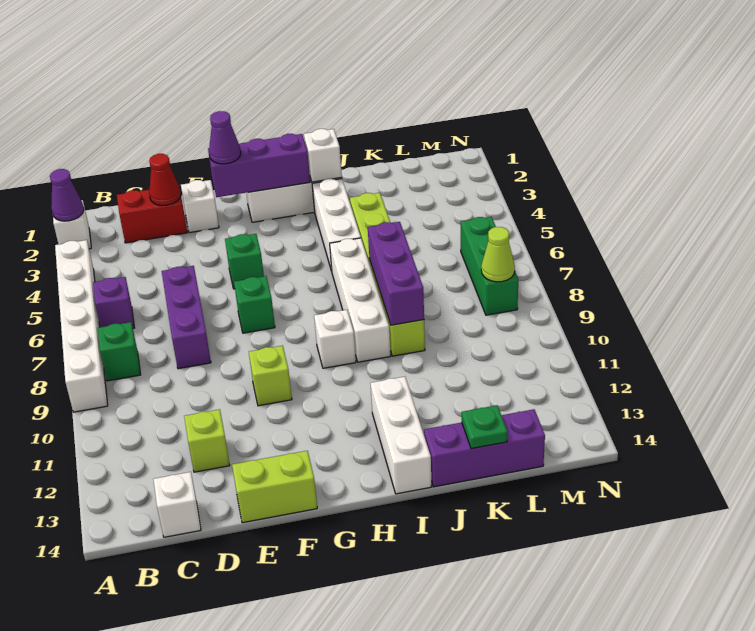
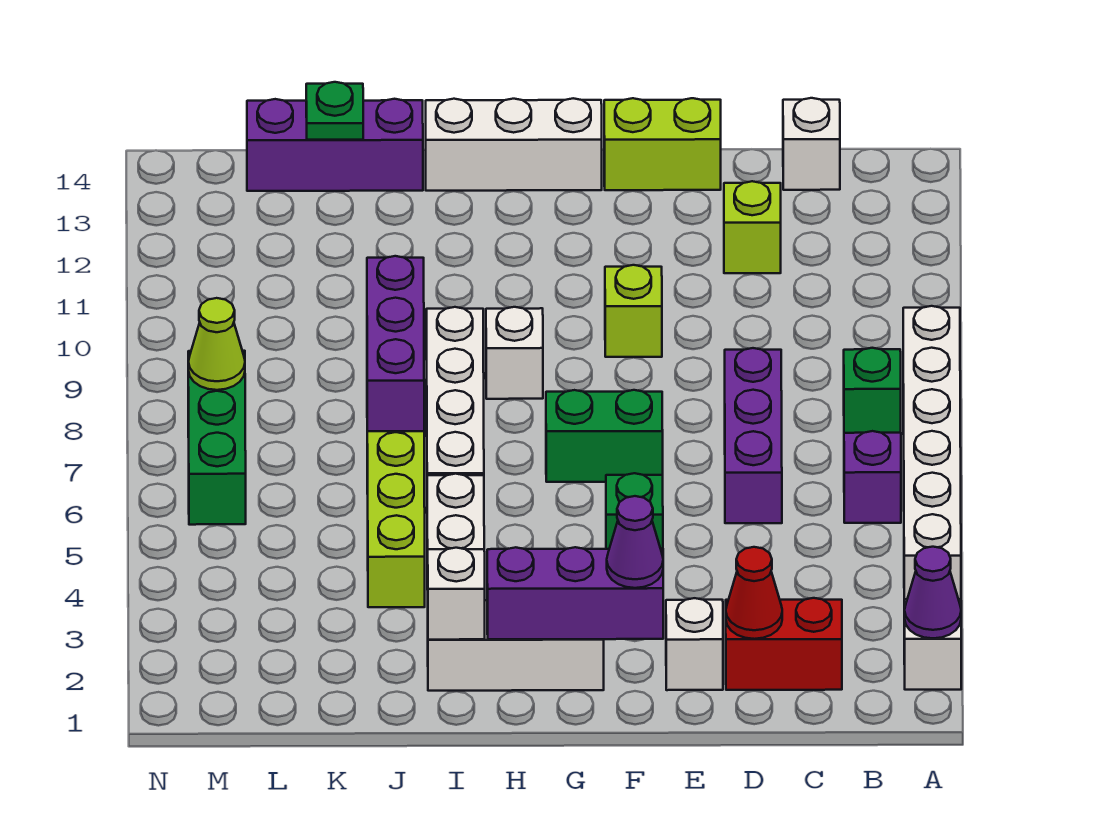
green brick F7 level 1 -> green brick F7:G7 level 1
white brick I12:I14 level 1 -> white brick G14:I14 level 1

